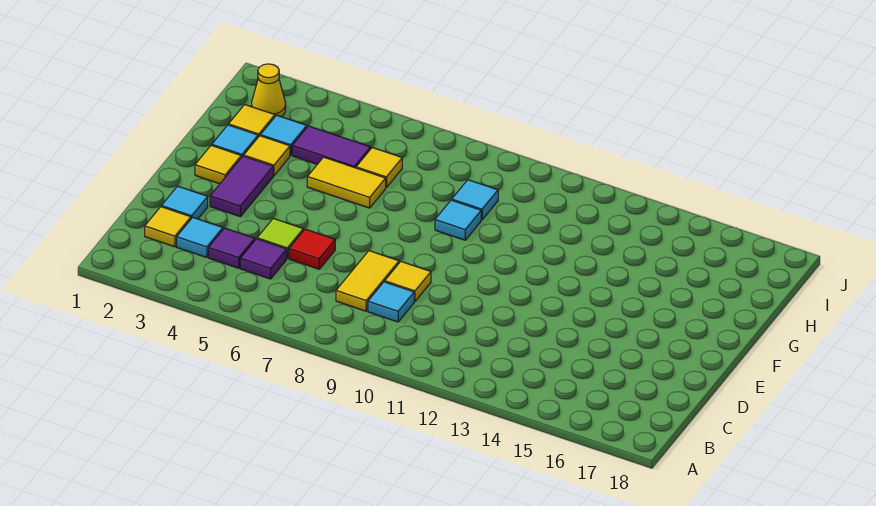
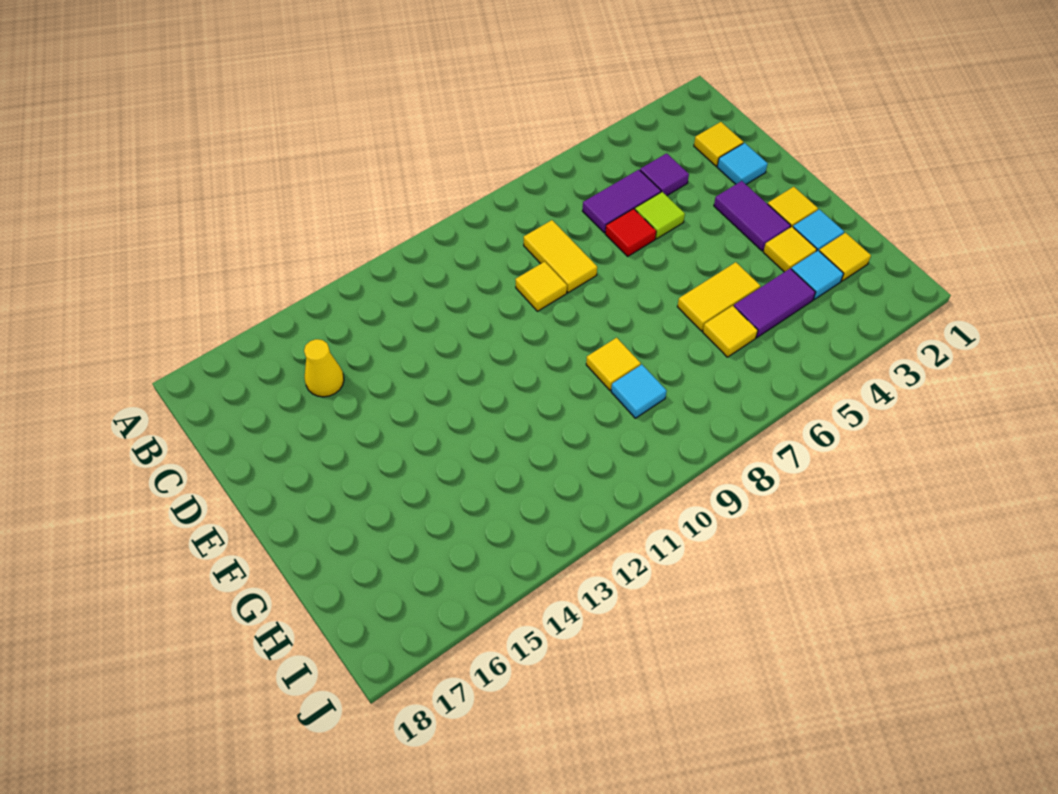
cyan tile C3 level 1 -> none
purple tile C5 level 1 -> purple tile C5:C6 level 1
cyan tile C9 level 1 -> none
cyan tile G9 level 1 -> yellow tile G9 level 1
yellow cone I2 level 1 -> yellow cone C15 level 1

